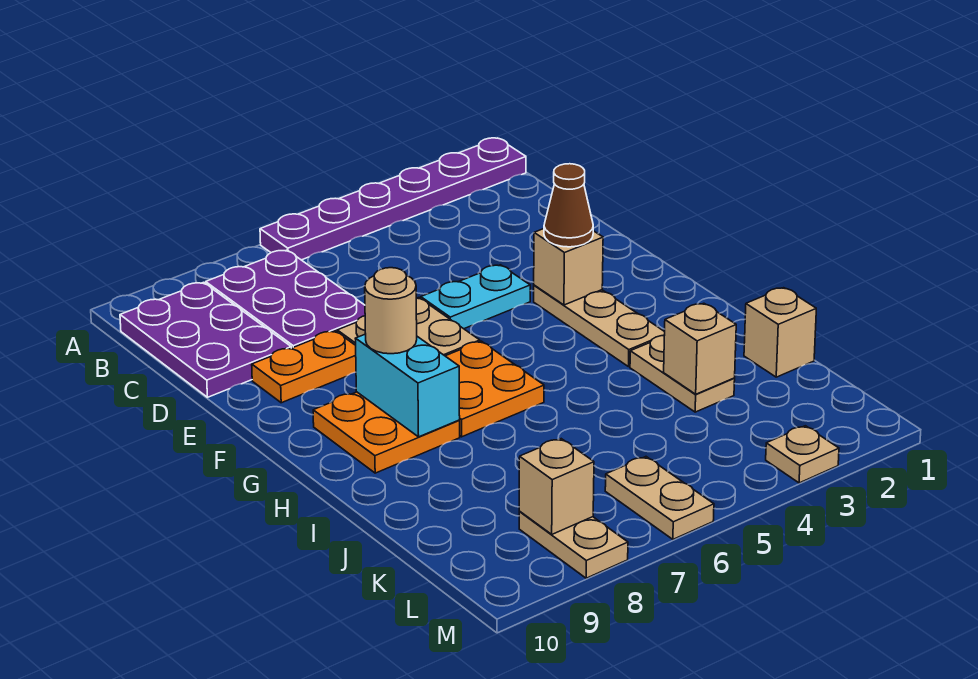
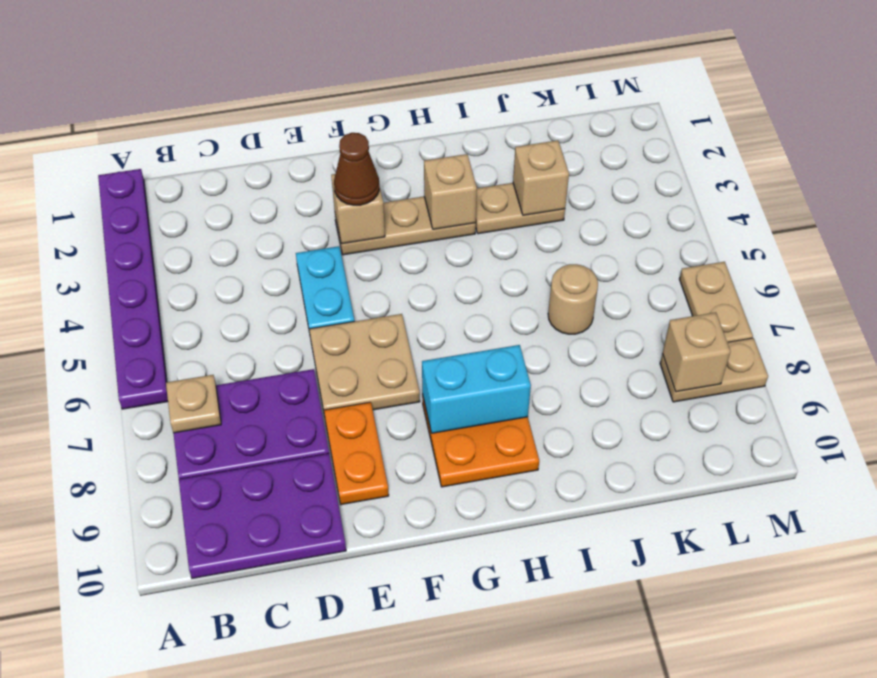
orange plate G6:H7 level 1 -> none
tan round brick G8 level 3 -> tan round brick J6 level 1
tan brick J1 level 1 -> tan brick H3 level 2
tan plate L6:M6 level 1 -> tan plate M6:M7 level 1
tan plate M3 level 1 -> tan plate B7 level 2

